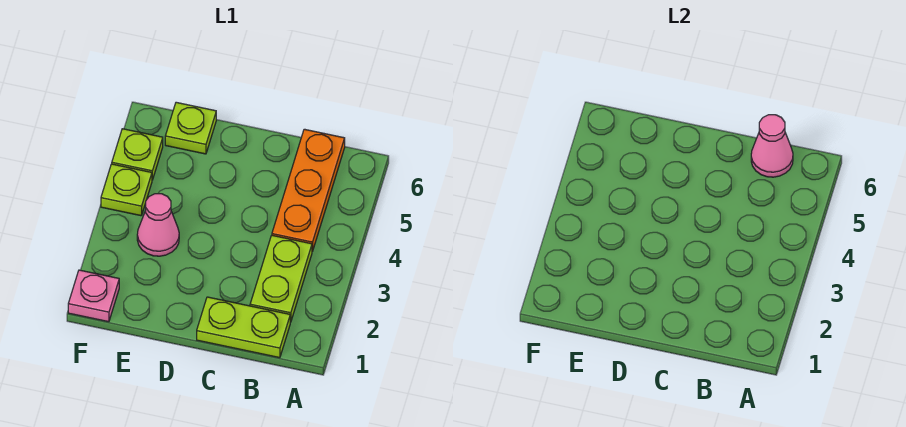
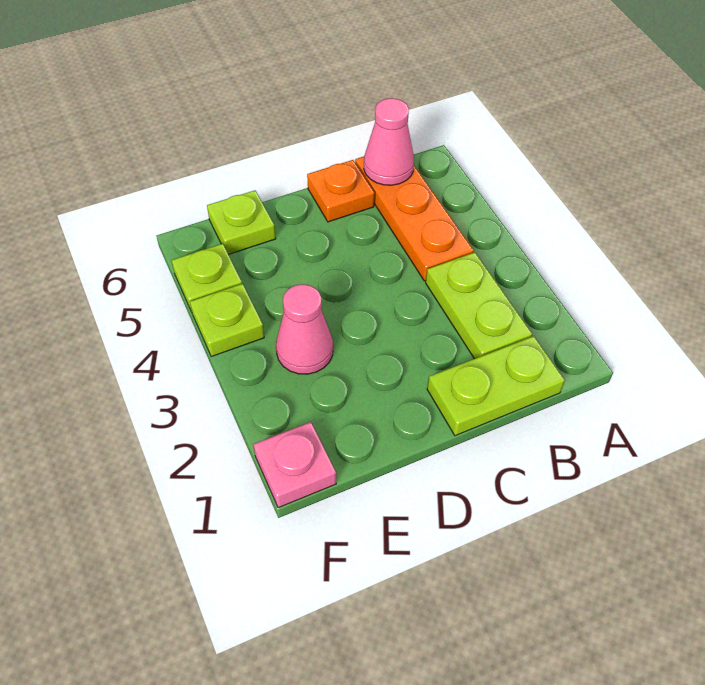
none -> orange plate C6 level 1

